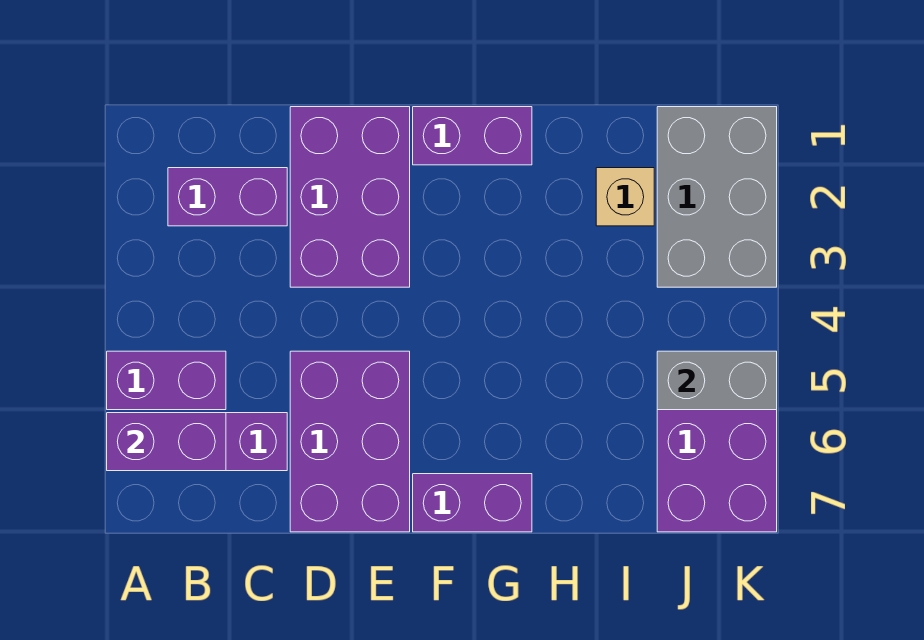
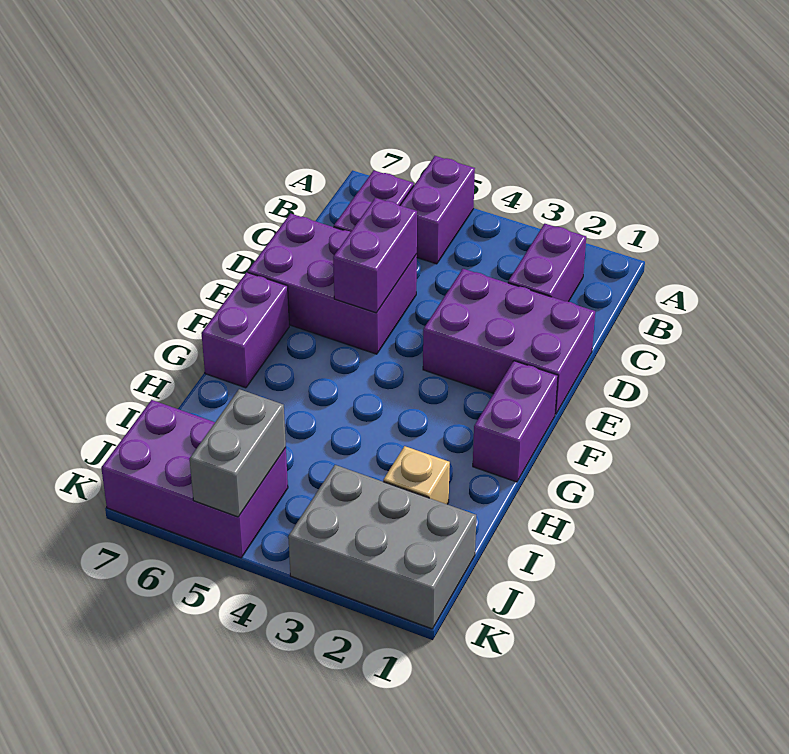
purple brick A6:B6 level 2 -> purple brick D5:E5 level 2

